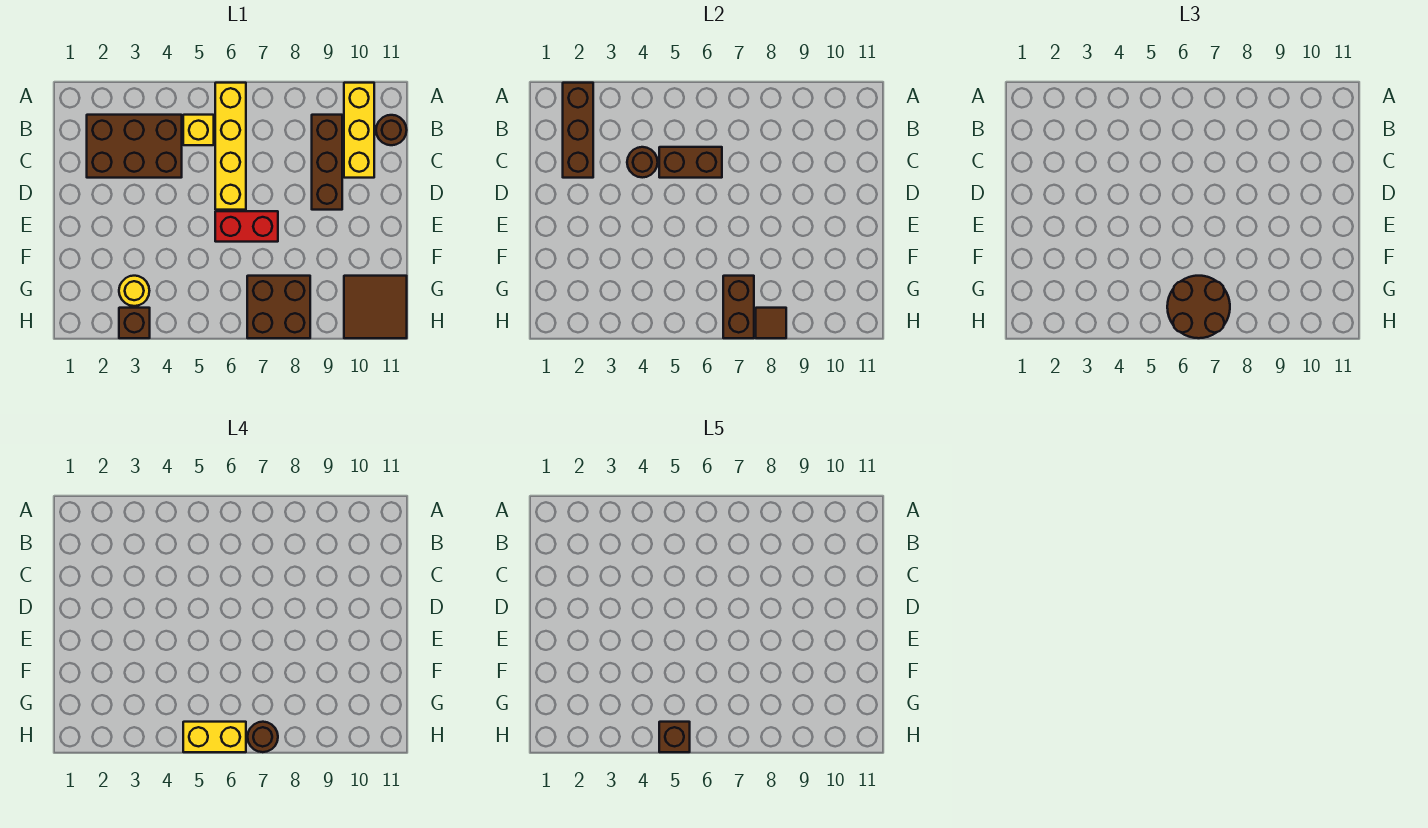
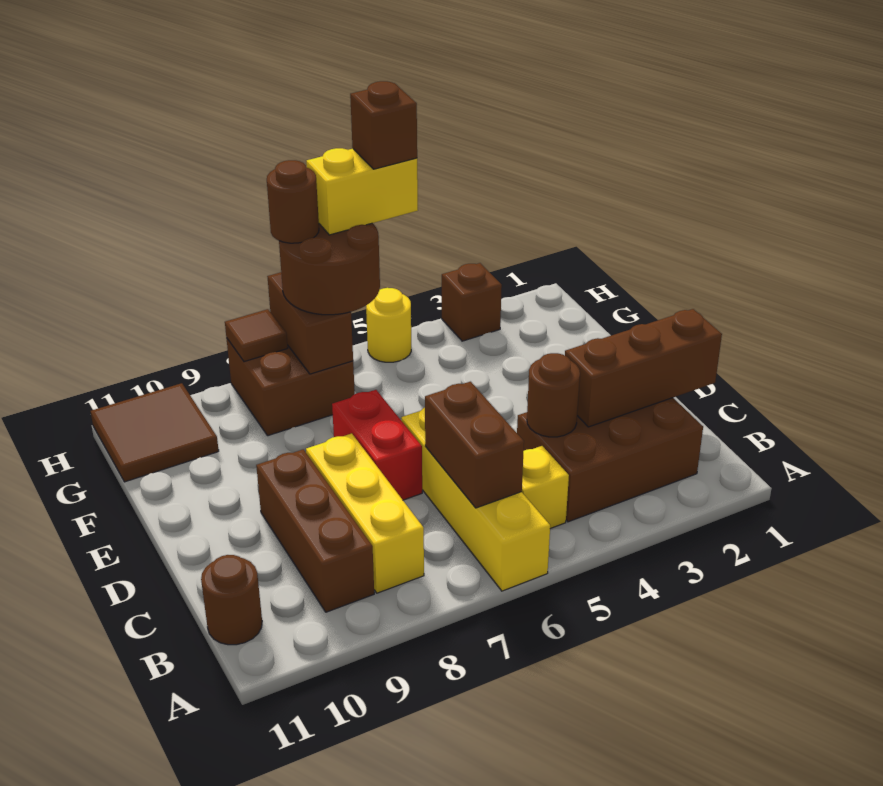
brown brick A2:C2 level 2 -> brown brick C1:C3 level 2
yellow brick A10:C10 level 1 -> yellow brick B8:D8 level 1
brown brick C5:C6 level 2 -> brown brick B6:C6 level 2
red brick E6:E7 level 1 -> red brick D7:E7 level 1
yellow round brick G3 level 1 -> yellow round brick H5 level 1

